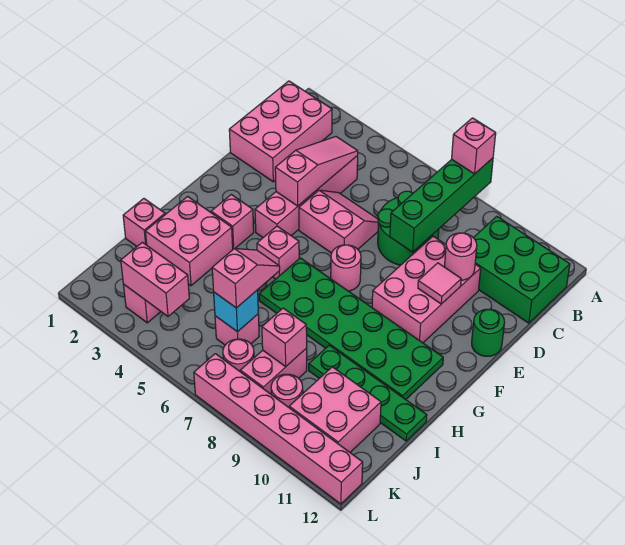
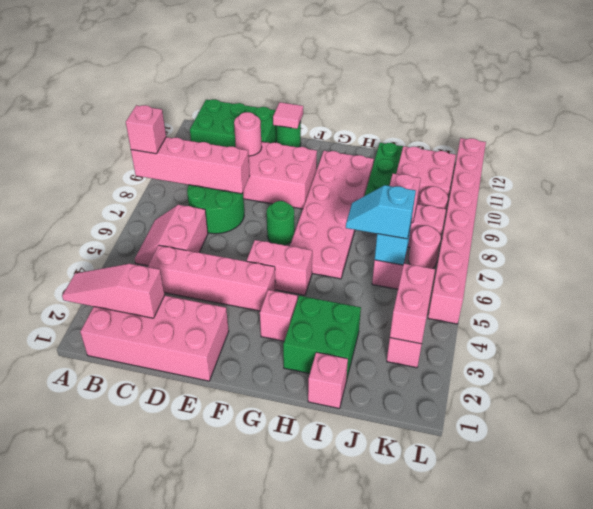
green brick A8:D8 level 2 -> pink brick A8:D8 level 2
pink brick B1:D2 level 1 -> pink brick B1:E2 level 1
green brick B10:C12 level 1 -> green brick B11:D12 level 1
pink slope C4:E4 level 2 top E -> pink slope A2:C2 level 2 top C
pink slope D5:E6 level 1 top E -> pink slope B5:C6 level 1 top C
pink tile E10 level 2 -> pink tile E12 level 2
pink round brick F7 level 1 -> green round brick F7 level 1
pink brick G5 level 1 -> pink brick F5:G5 level 1
green plate G6:H11 level 1 -> pink plate G6:H11 level 1
pink brick H2:I3 level 1 -> green brick H2:I3 level 1
pink slope I6:J6 level 3 top J -> cyan slope I6:J6 level 3 top J
pink brick L7:L12 level 1 -> pink brick L5:L12 level 1

